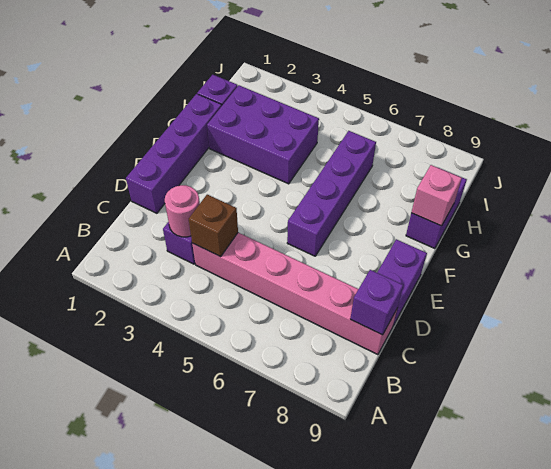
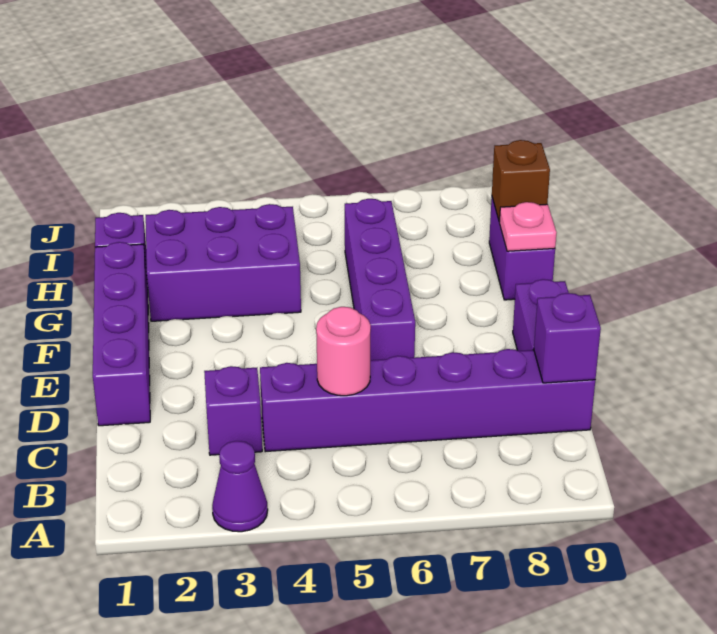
none -> purple cone A3 level 1
pink round brick C3 level 2 -> pink round brick C5 level 2
pink brick C4:C9 level 1 -> purple brick C4:C9 level 1
brown brick C4 level 2 -> brown brick H9 level 2
pink brick G9 level 2 -> pink plate G9 level 2

